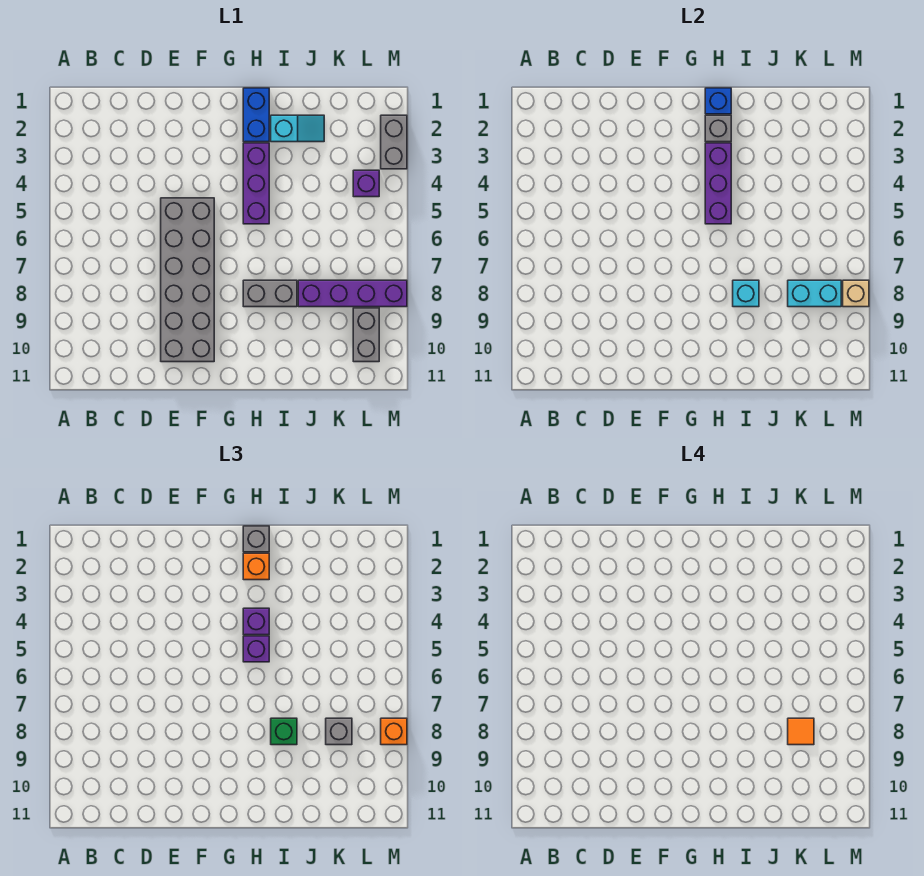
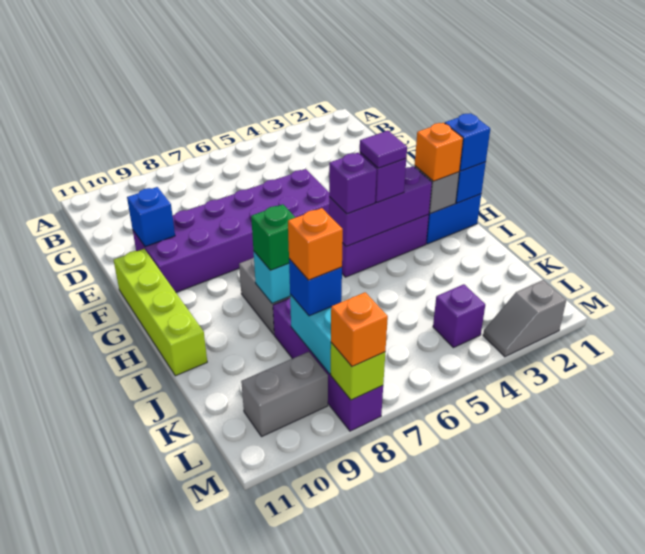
grey brick E5:F10 level 1 -> purple brick E5:F10 level 1
none -> blue brick E10 level 2
none -> lime brick F11:I11 level 1
grey brick H1 level 3 -> blue brick H1 level 3
none -> purple tile H4 level 4
cyan slope I2:J2 level 1 top I -> none
grey brick K8 level 3 -> blue brick K8 level 3
orange tile K8 level 4 -> orange brick K8 level 4
grey brick M2:M3 level 1 -> grey slope M2:M3 level 1 top 2
tan brick M8 level 2 -> lime brick M8 level 2

